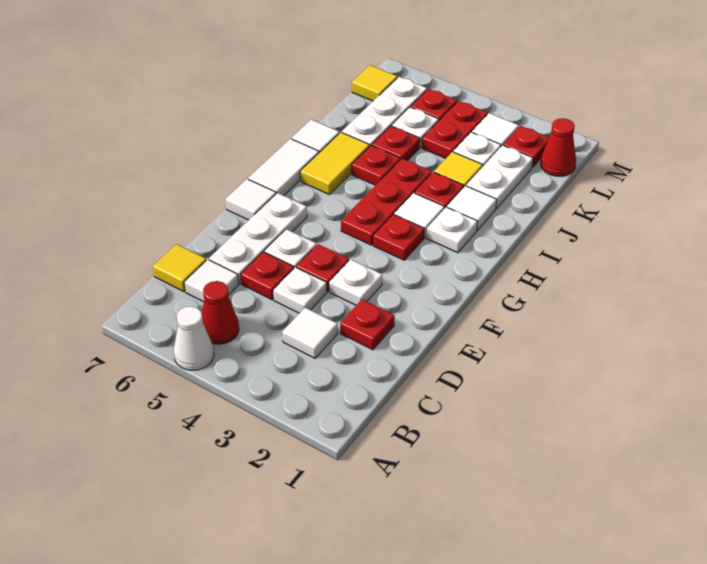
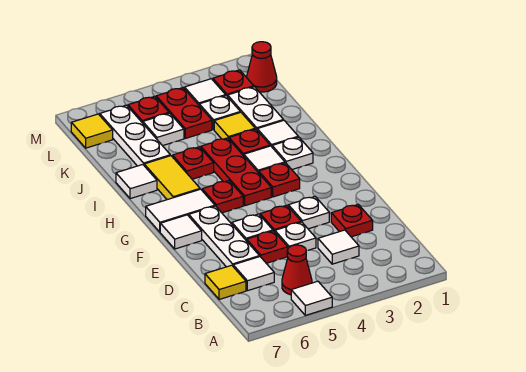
white cone A5 level 1 -> white tile A5 level 1
white tile G7:H7 level 1 -> white tile G6:G7 level 1
red plate J5 level 1 -> red plate G5 level 1

